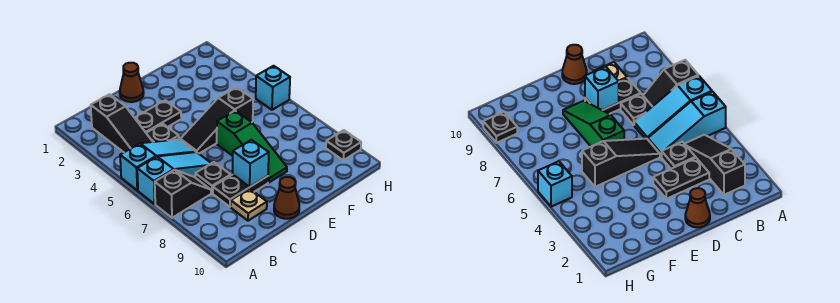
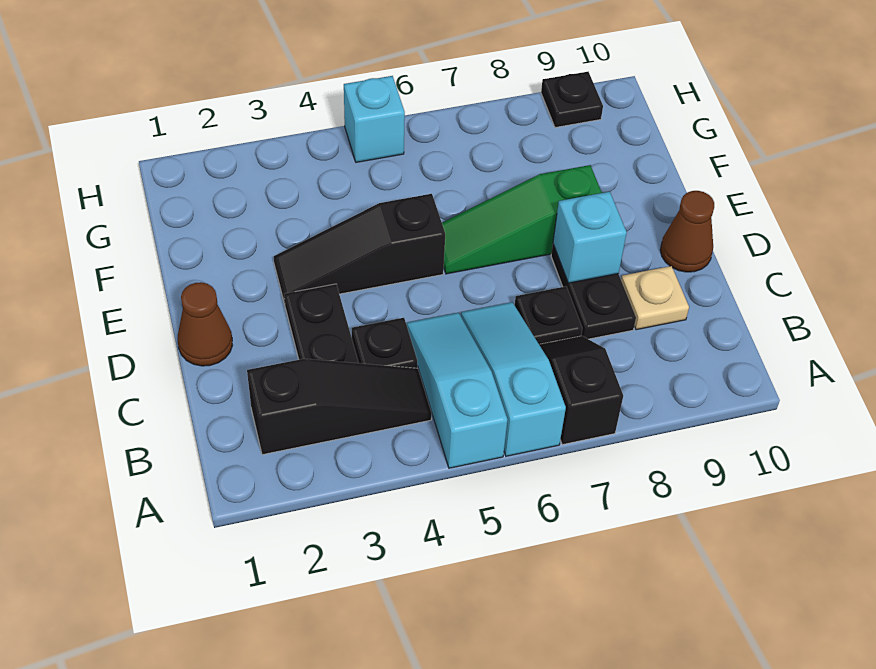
black slope D5:F5 level 1 top F -> black slope E3:E5 level 1 top 5
green slope E6:E8 level 1 top 6 -> green slope E6:E8 level 1 top 8

